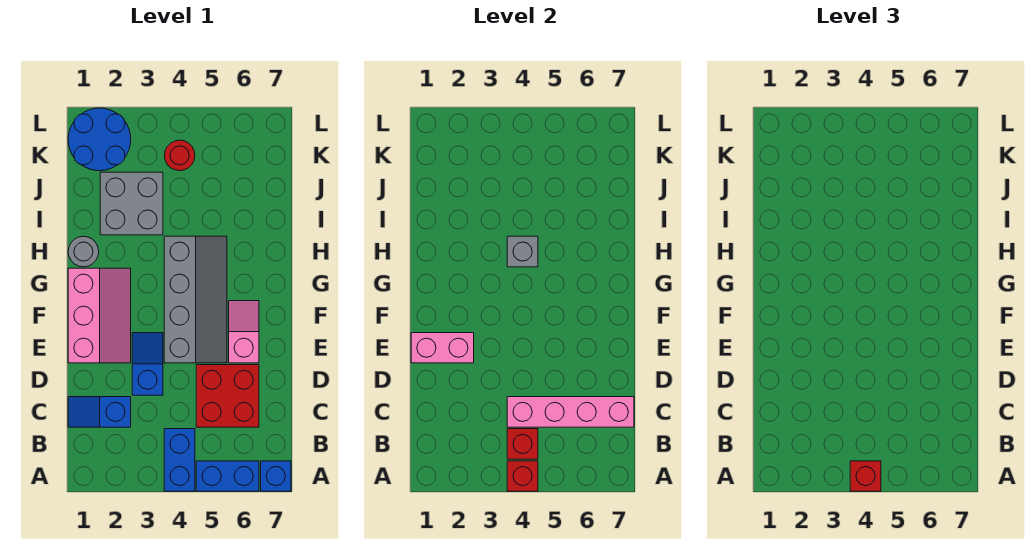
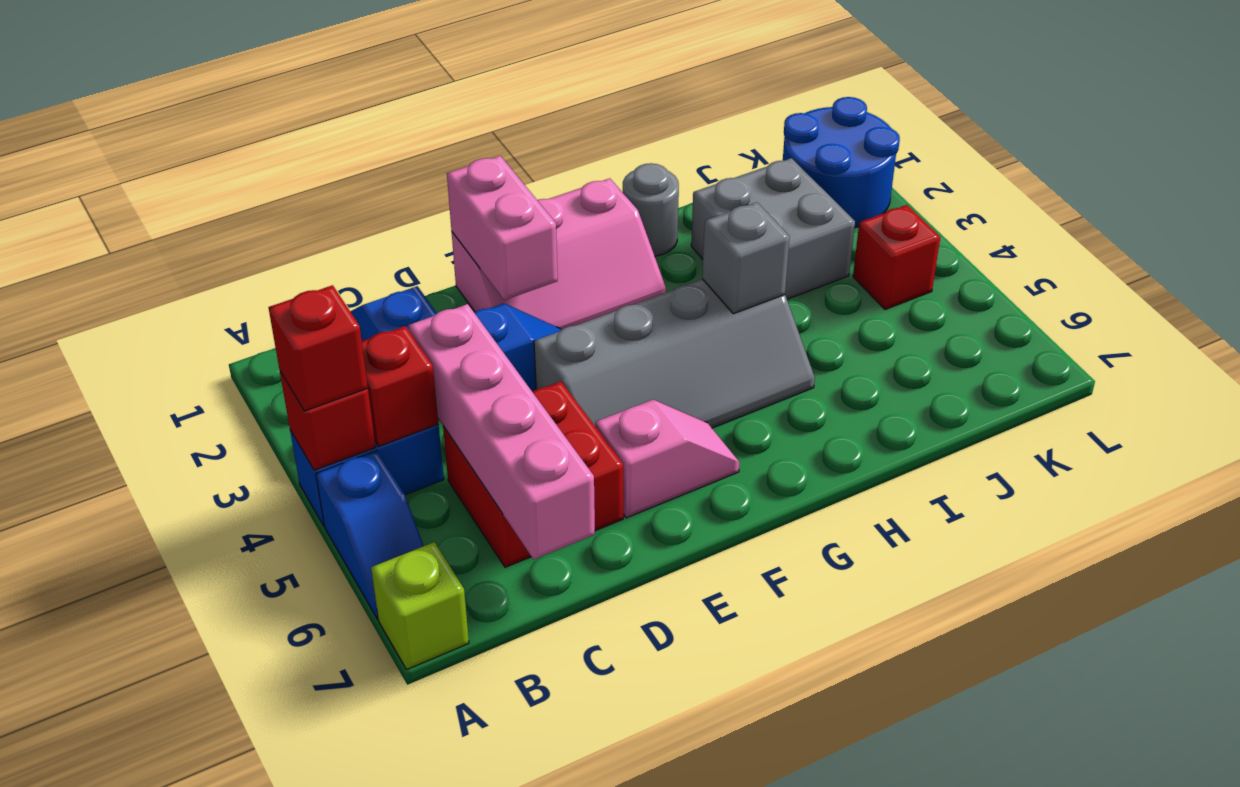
blue brick A5:A6 level 1 -> blue slope A5:A6 level 1 top 5
blue brick A7 level 1 -> lime brick A7 level 1
red round brick K4 level 1 -> red brick K4 level 1

